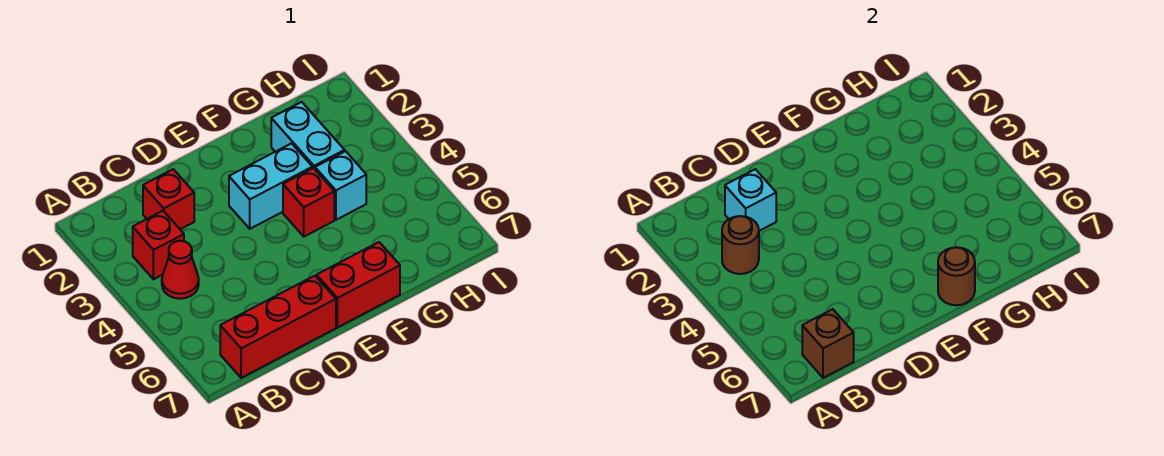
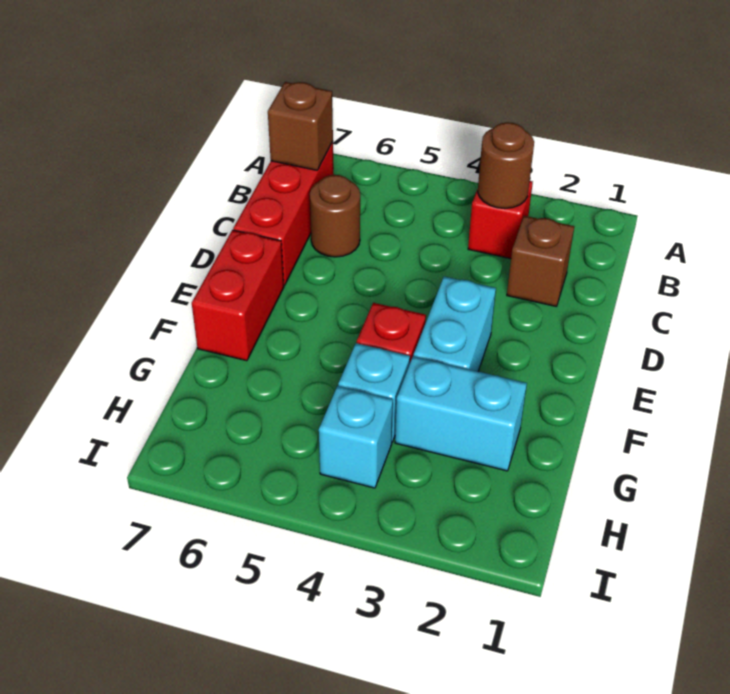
red cone B4 level 1 -> none
red brick C2 level 1 -> brown brick C2 level 1
cyan brick C2 level 2 -> cyan brick H4 level 1
brown round brick F7 level 2 -> brown round brick C6 level 1

